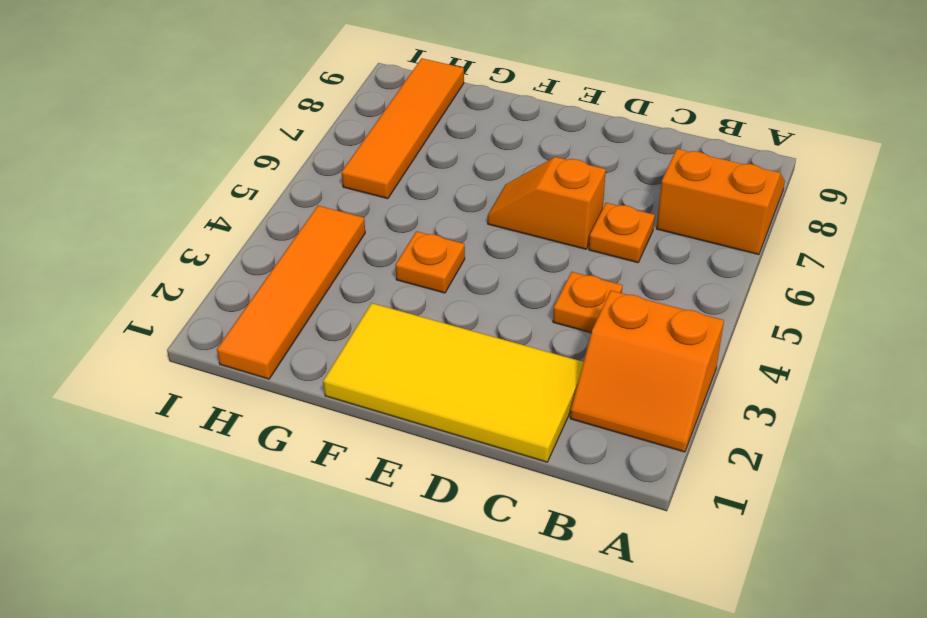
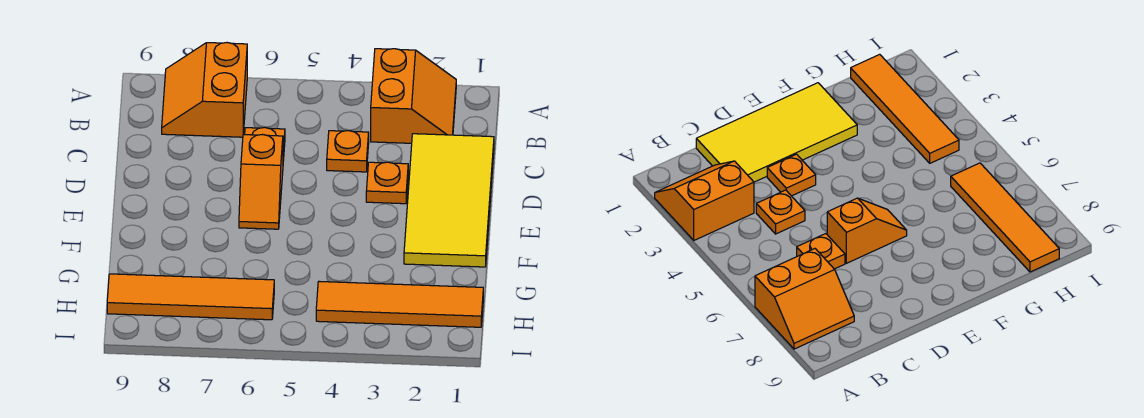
orange plate F4 level 1 -> orange plate D3 level 1

